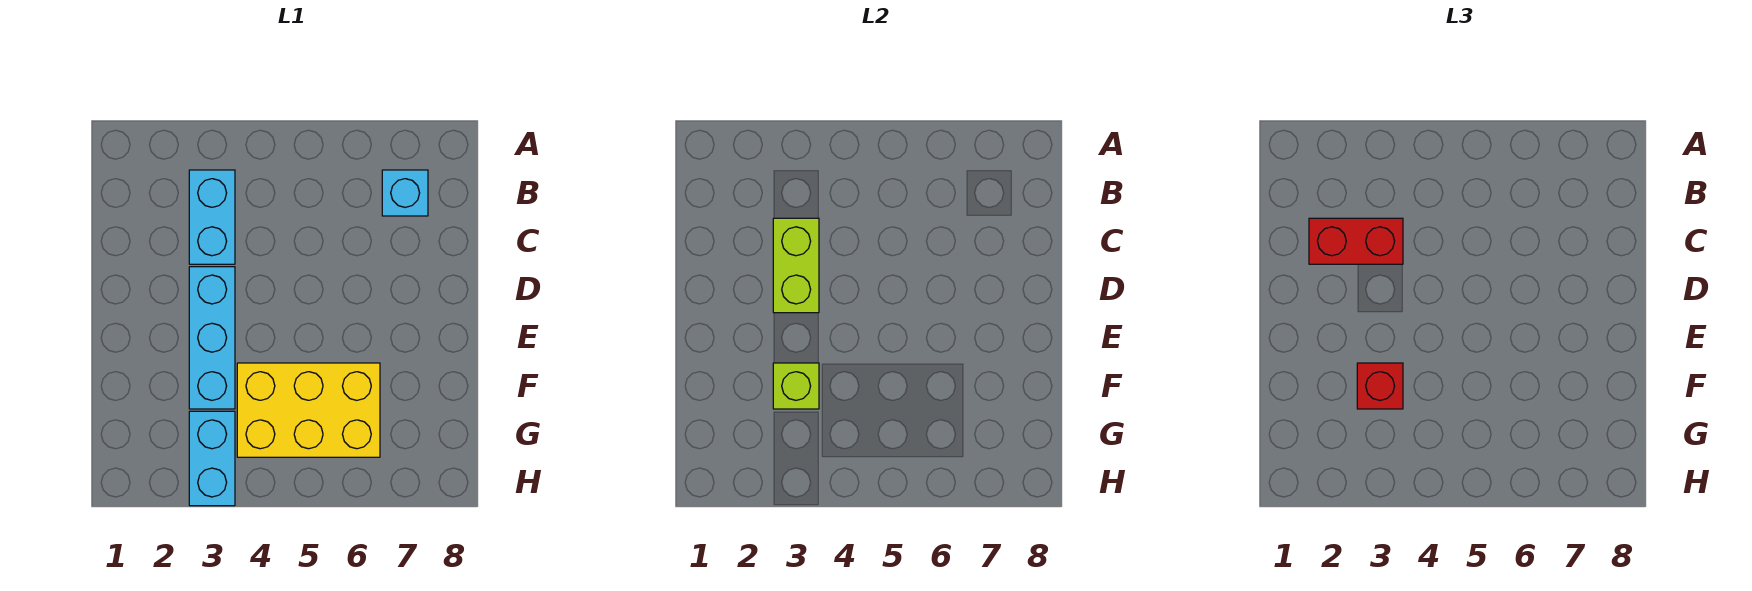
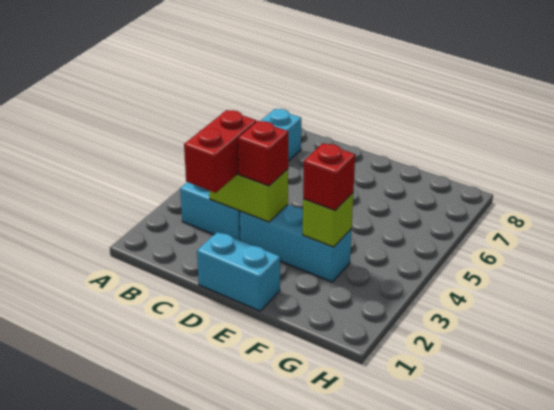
none -> red brick D3 level 3
yellow brick F4:G6 level 1 -> none
cyan brick G3:H3 level 1 -> cyan brick D1:E1 level 1

